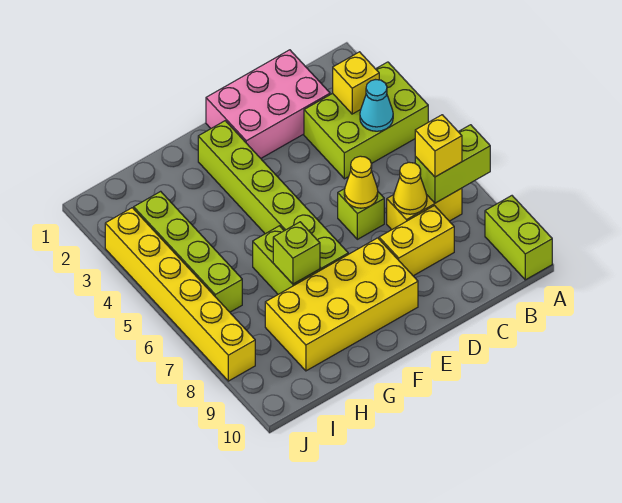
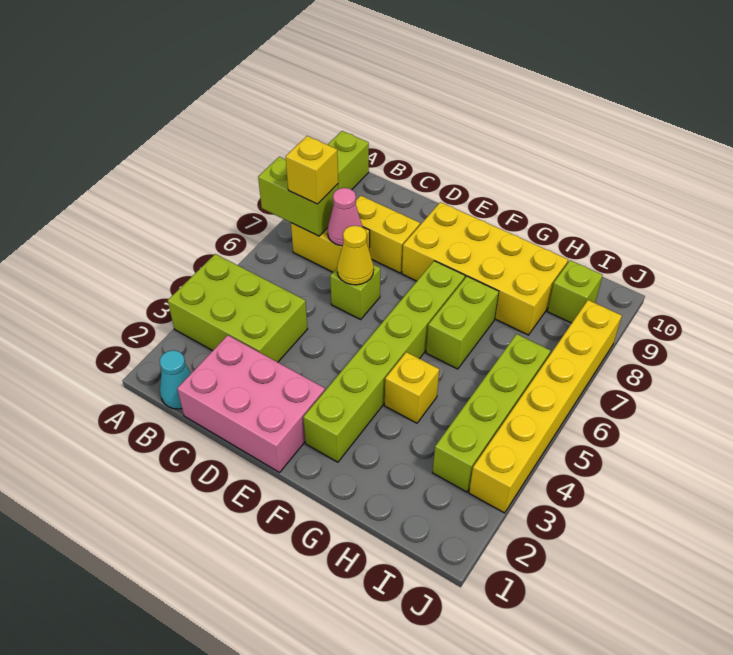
yellow brick B3 level 2 -> yellow brick G4 level 1
cyan cone B4 level 2 -> cyan cone B1 level 1
yellow cone C7 level 2 -> pink cone C7 level 2
lime brick G7 level 2 -> lime brick I9 level 1

